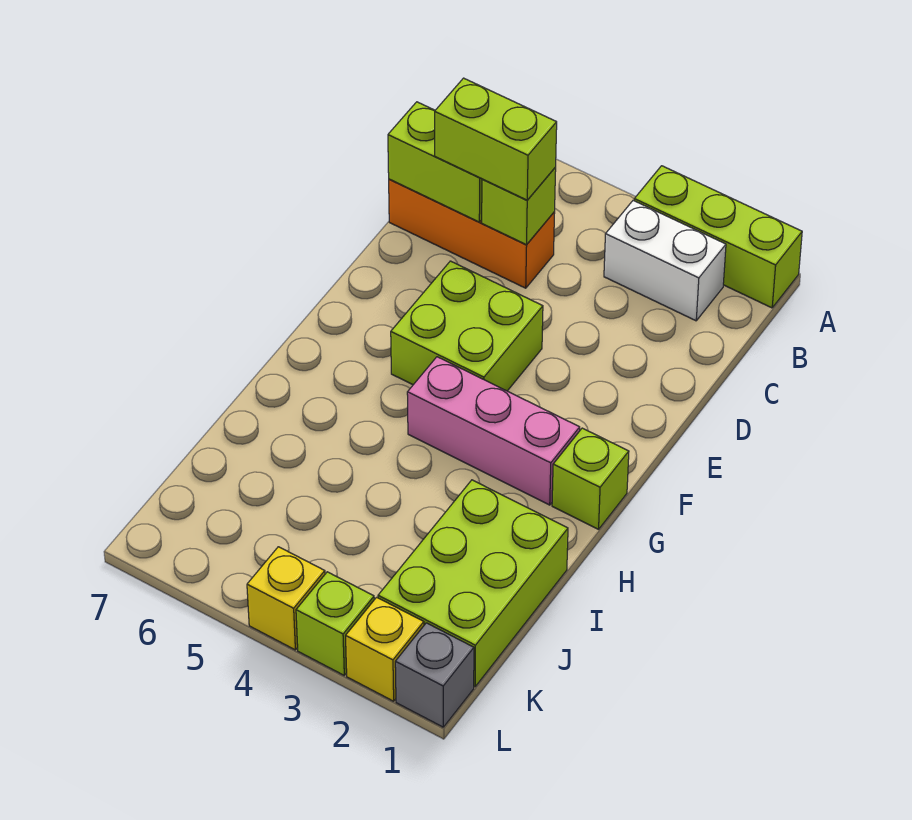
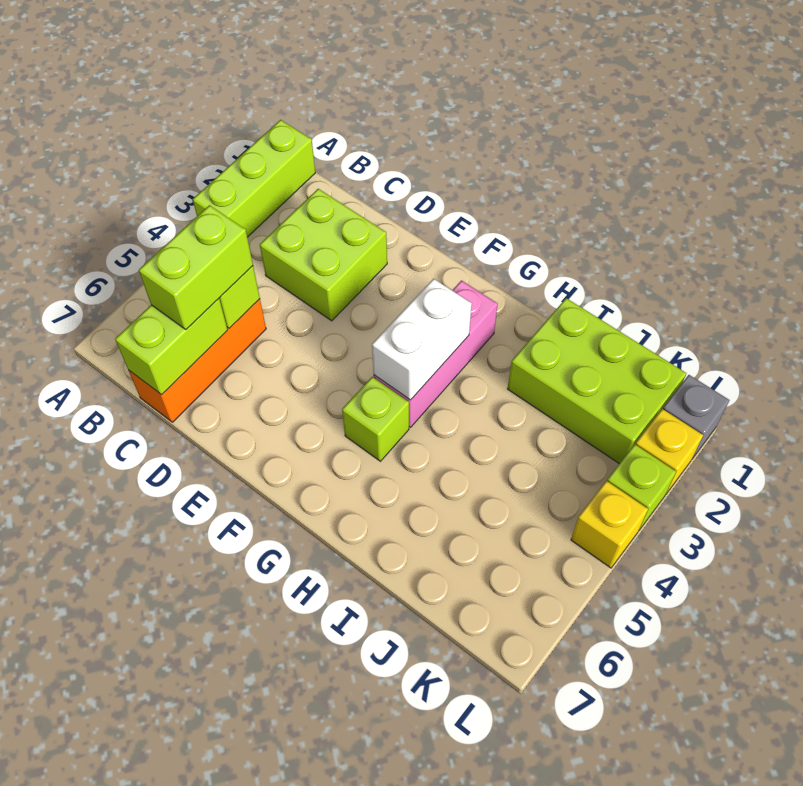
white brick B2:B3 level 1 -> white brick G3:G4 level 2
lime brick E4:F5 level 1 -> lime brick C2:D3 level 1
lime brick G1 level 1 -> lime brick G5 level 1

